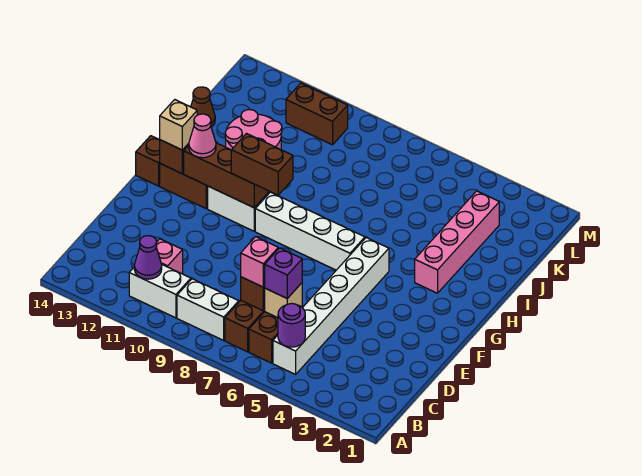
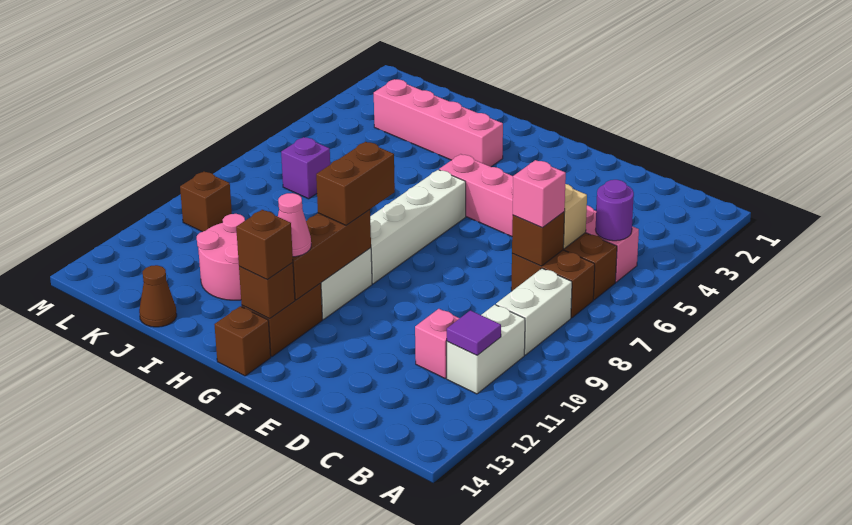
white brick B5:G5 level 1 -> pink brick B5:G5 level 1
purple cone B11 level 2 -> purple tile B11 level 2
purple brick C6 level 3 -> purple brick K7 level 1
tan brick G13 level 3 -> brown brick G13 level 3
brown brick L10:L11 level 1 -> brown brick L10 level 1

